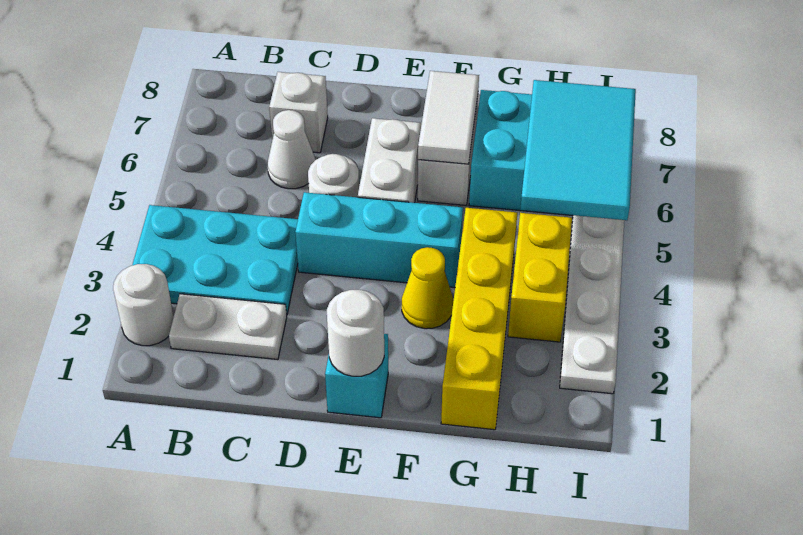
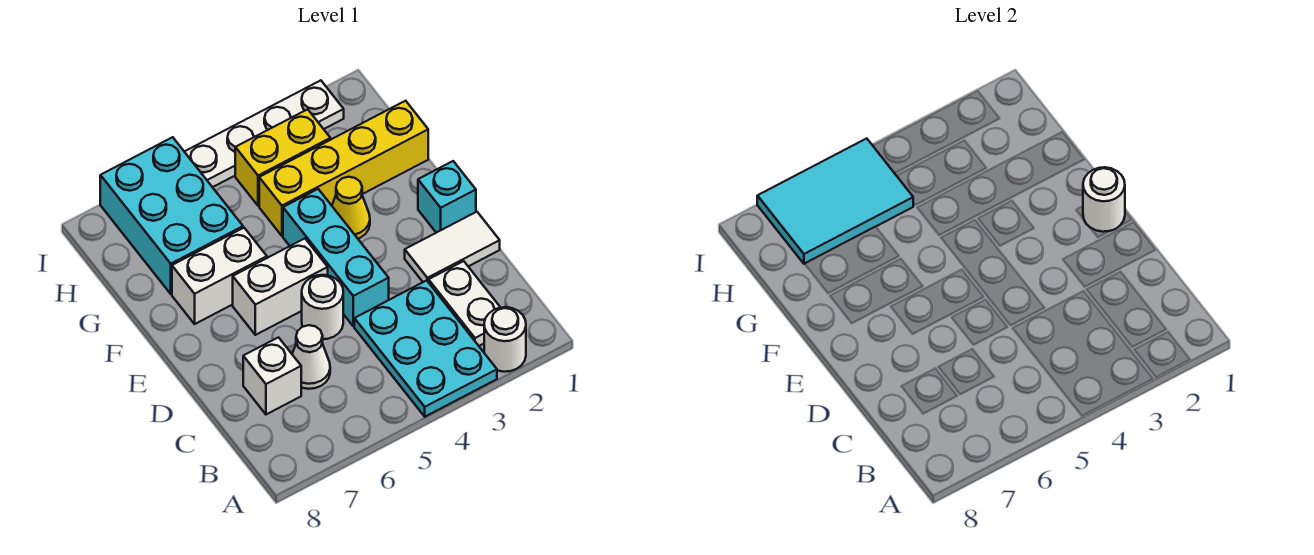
white tile F6:F7 level 2 -> white tile D1:D2 level 1

